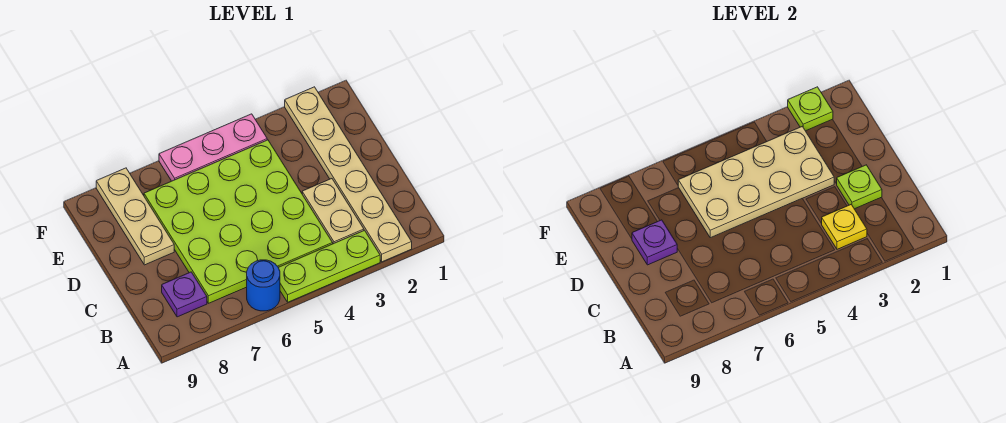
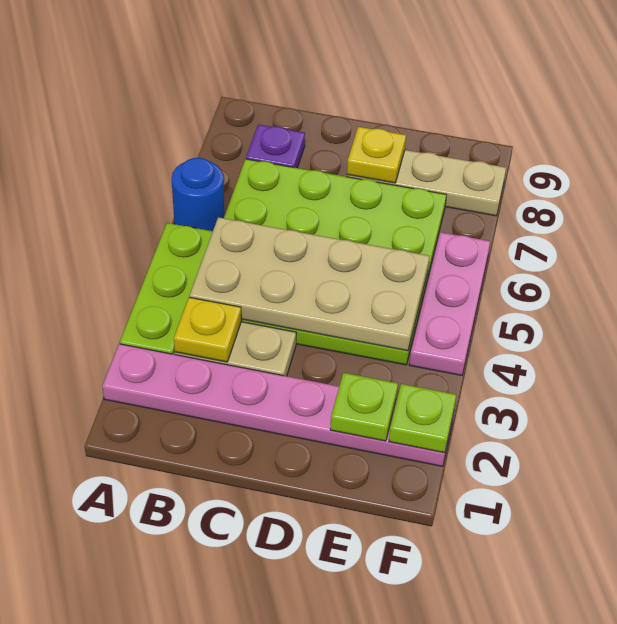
tan plate A2:F2 level 1 -> pink plate A2:F2 level 1
lime plate C2 level 2 -> lime plate E2 level 2
tan plate D3:E6 level 2 -> tan plate B4:E5 level 2
purple plate D8 level 2 -> yellow plate D8 level 2

